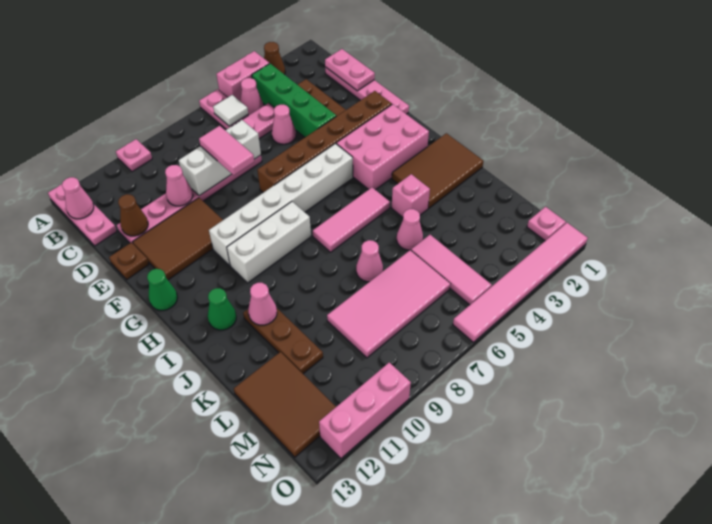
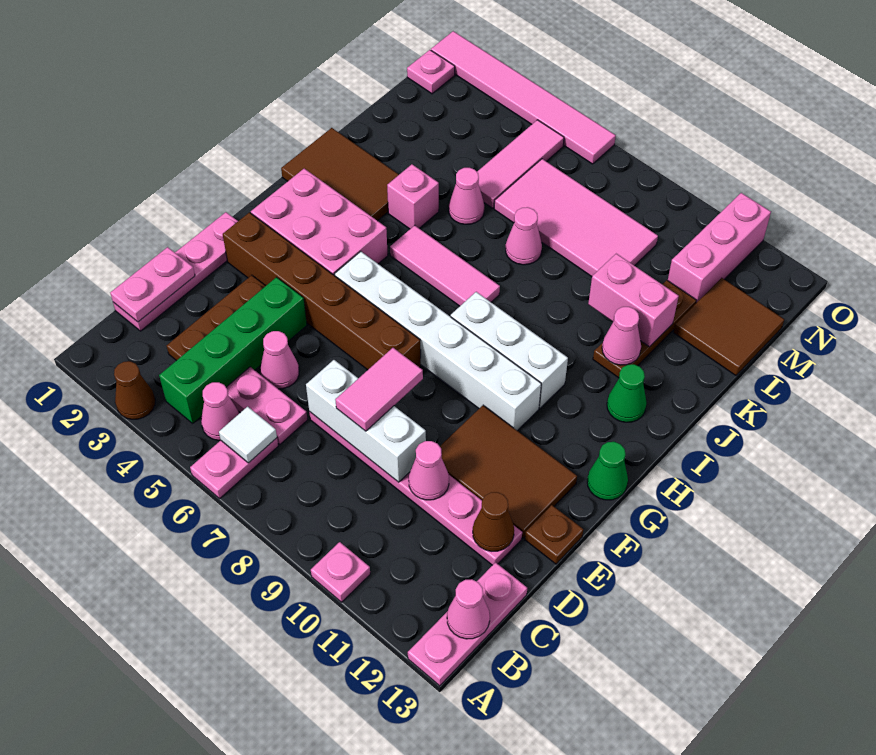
pink brick A4:A5 level 1 -> pink brick K10:K11 level 2
brown tile L12:N13 level 1 -> brown tile L12:M13 level 1
pink brick O10:O12 level 1 -> pink brick M11:O11 level 1

